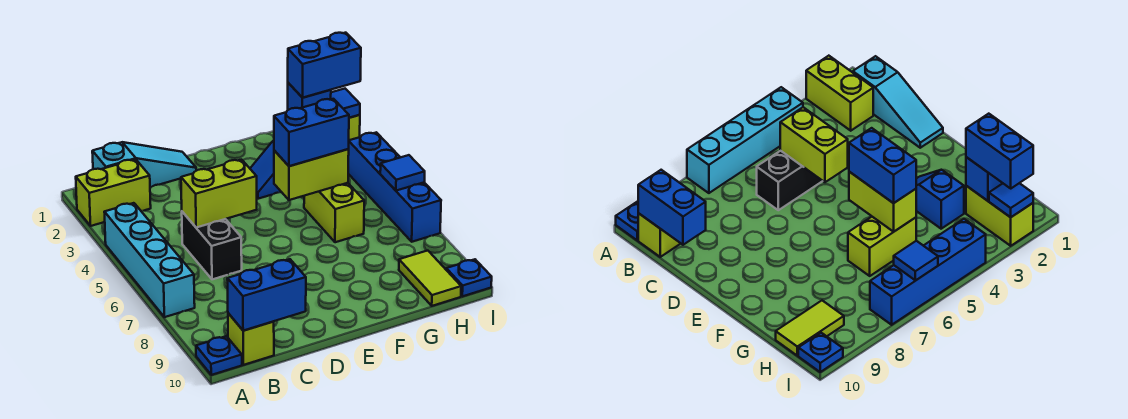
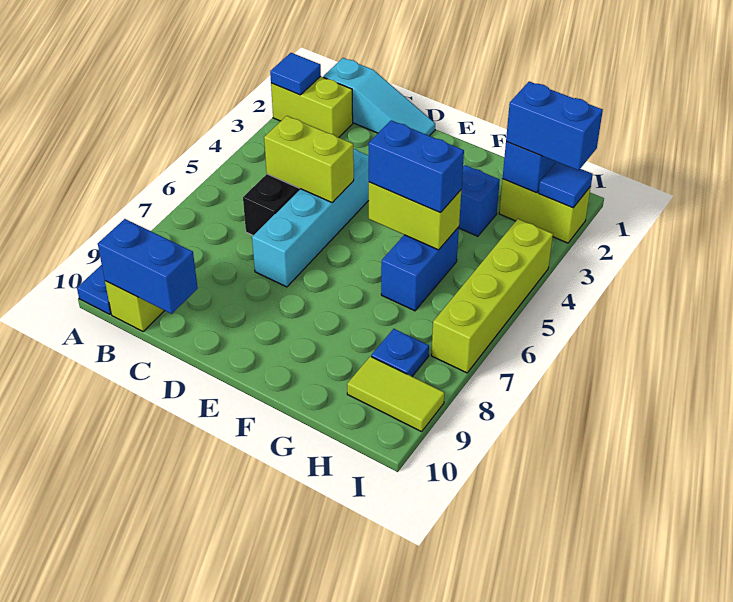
cyan brick A4:A7 level 1 -> cyan brick D4:D7 level 1
lime brick G5:G6 level 1 -> blue brick G5:G6 level 1
lime tile H9:H10 level 1 -> lime tile H9:I9 level 1
blue brick I4:I7 level 1 -> lime brick I4:I7 level 1
blue tile I6 level 2 -> blue tile A2 level 2
blue plate I10 level 1 -> blue plate H8 level 1

